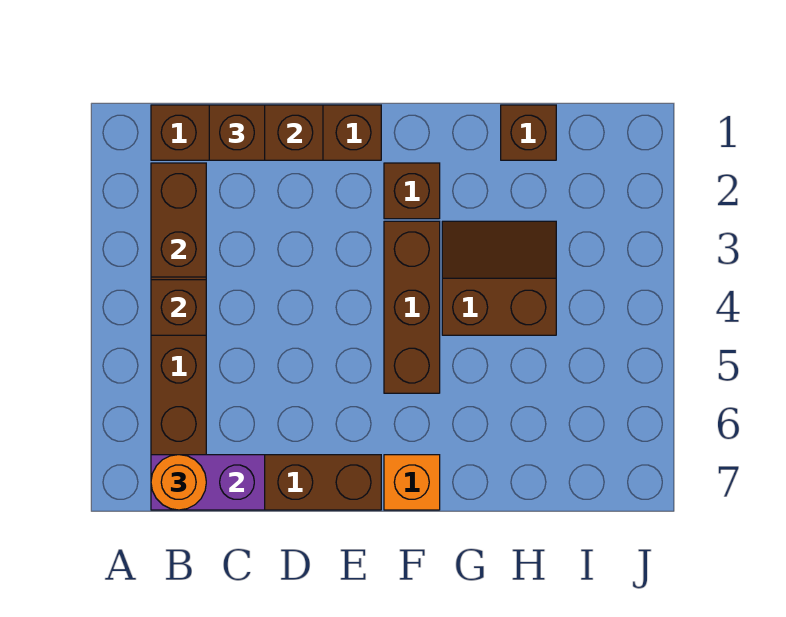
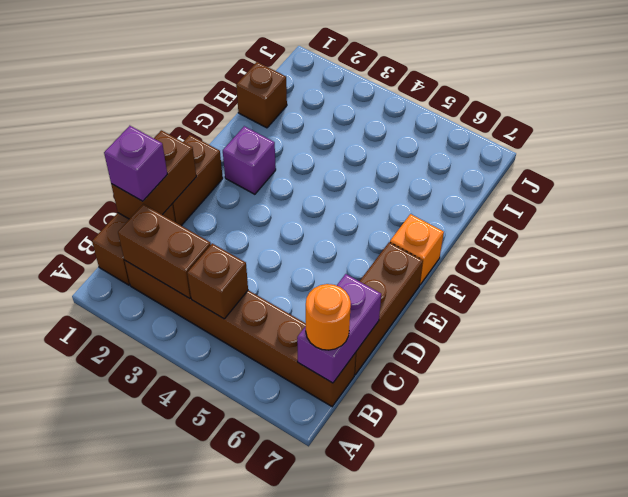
brown brick C1 level 3 -> purple brick C1 level 3
brown brick F2 level 1 -> purple brick F2 level 1
brown brick F3:F5 level 1 -> none
brown slope G3:H4 level 1 top 4 -> none

